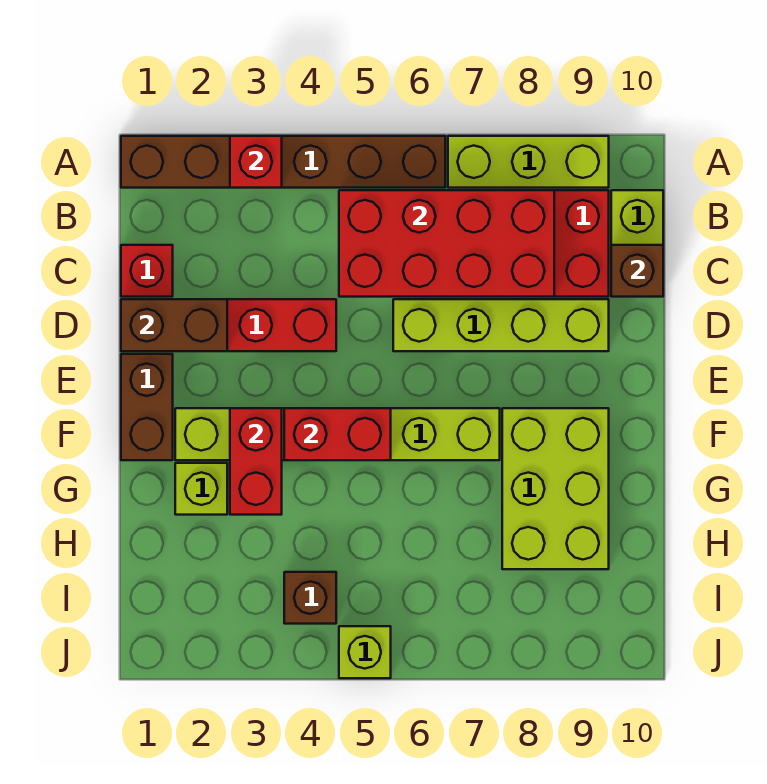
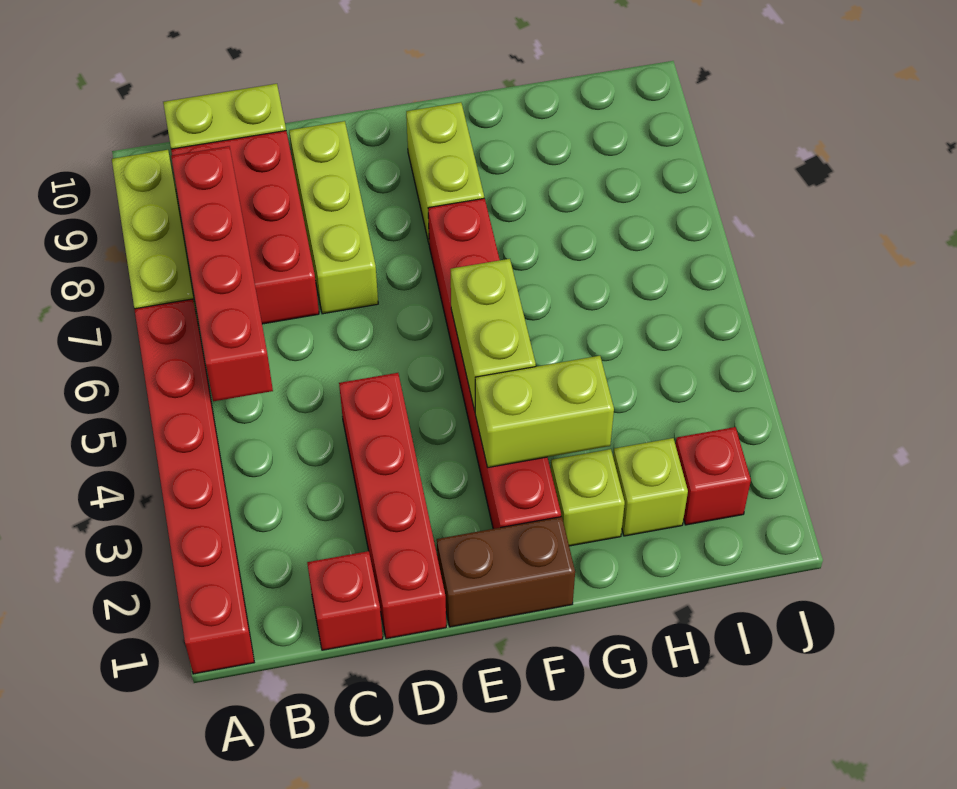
brown brick A1:A6 level 1 -> red brick A1:A6 level 1
red brick A3 level 2 -> red brick I2 level 1
red brick B5:C8 level 2 -> red brick B5:B8 level 2
brown brick C10 level 2 -> none
brown brick D1:D2 level 2 -> none
lime brick D6:D9 level 1 -> lime brick D7:D9 level 1
lime brick F2:F7 level 1 -> red brick F2:F7 level 1
red brick F3:G3 level 2 -> lime brick F3:G3 level 2
red brick F4:F5 level 2 -> lime brick F4:F5 level 2
lime brick F8:H9 level 1 -> lime brick F8:F9 level 1
brown brick I4 level 1 -> none
lime brick J5 level 1 -> lime brick H2 level 1

